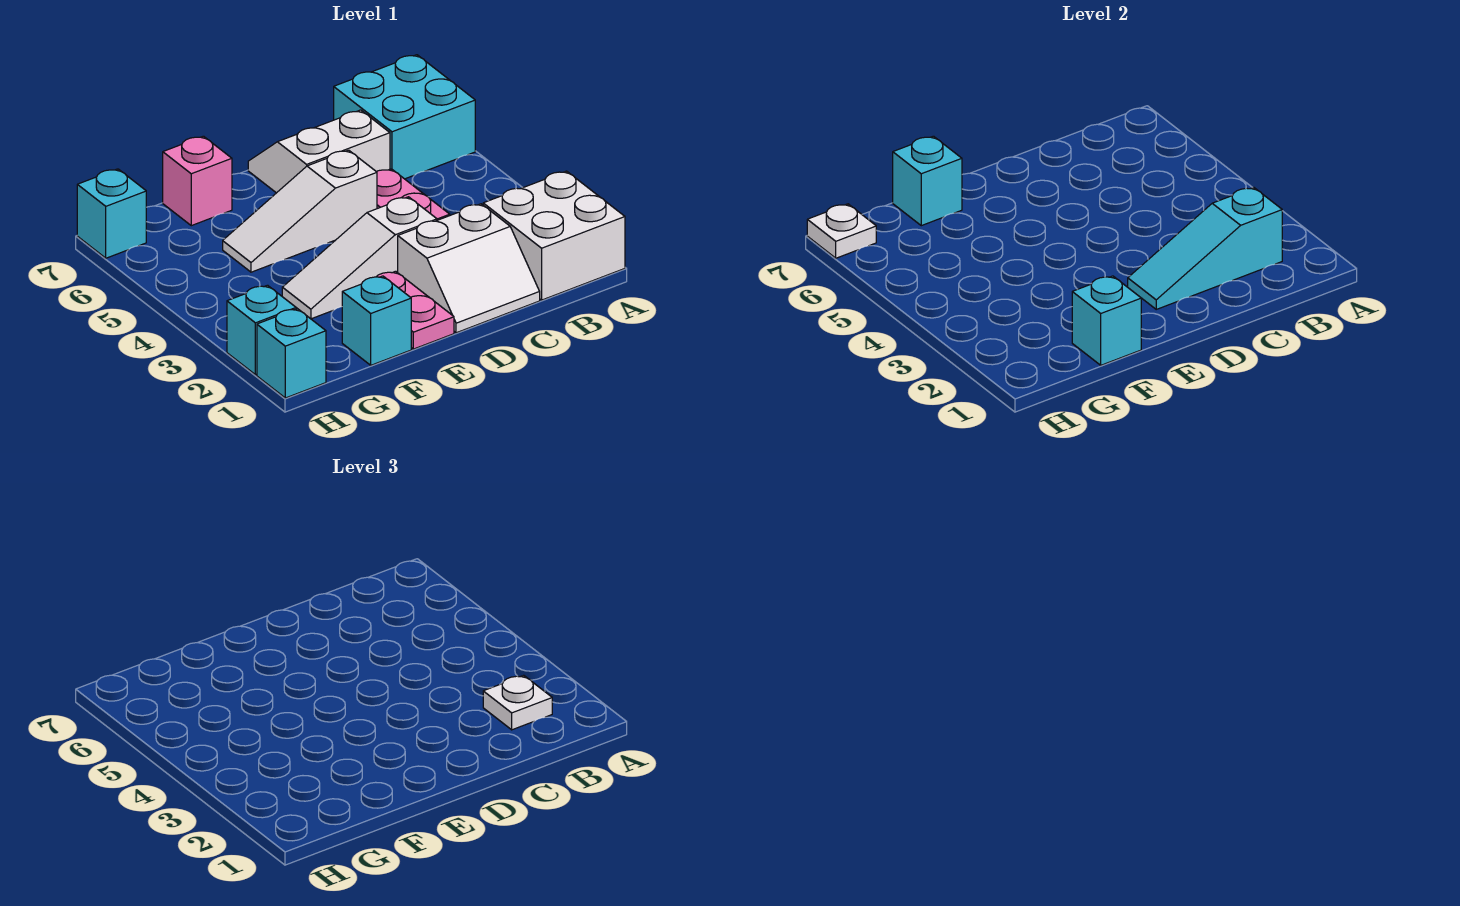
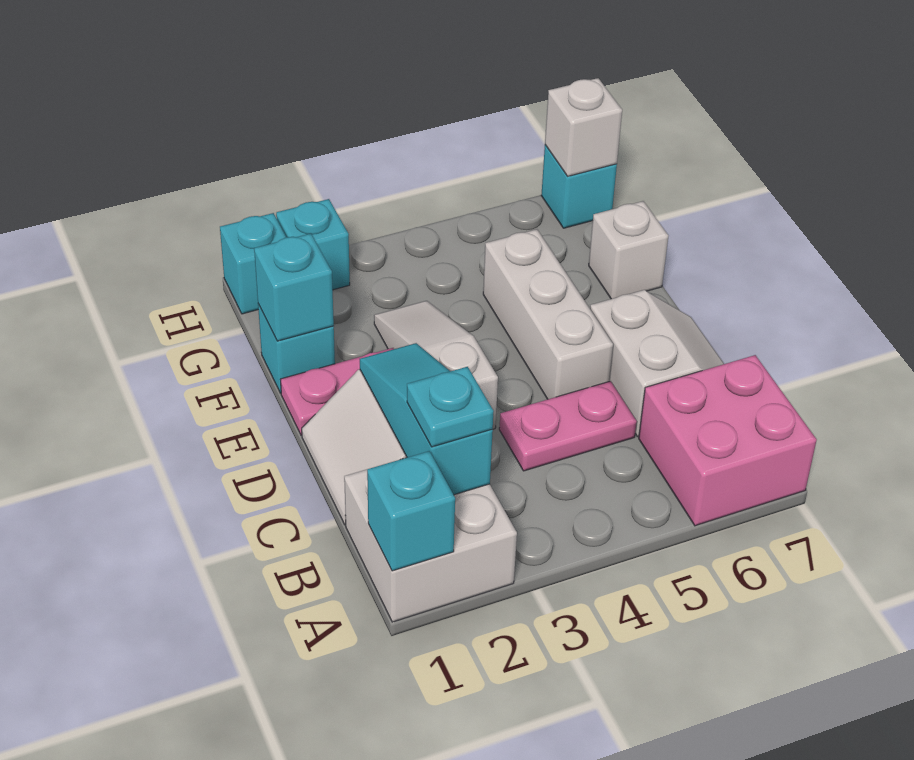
cyan brick A6:B7 level 1 -> pink brick A6:B7 level 1
white plate B2 level 3 -> cyan plate B2 level 3
white slope D5:F5 level 1 top D -> white brick D5:F5 level 1
pink brick F7 level 1 -> white brick F7 level 1
cyan brick F7 level 2 -> cyan brick A1 level 2
white plate H7 level 2 -> white brick H7 level 2

